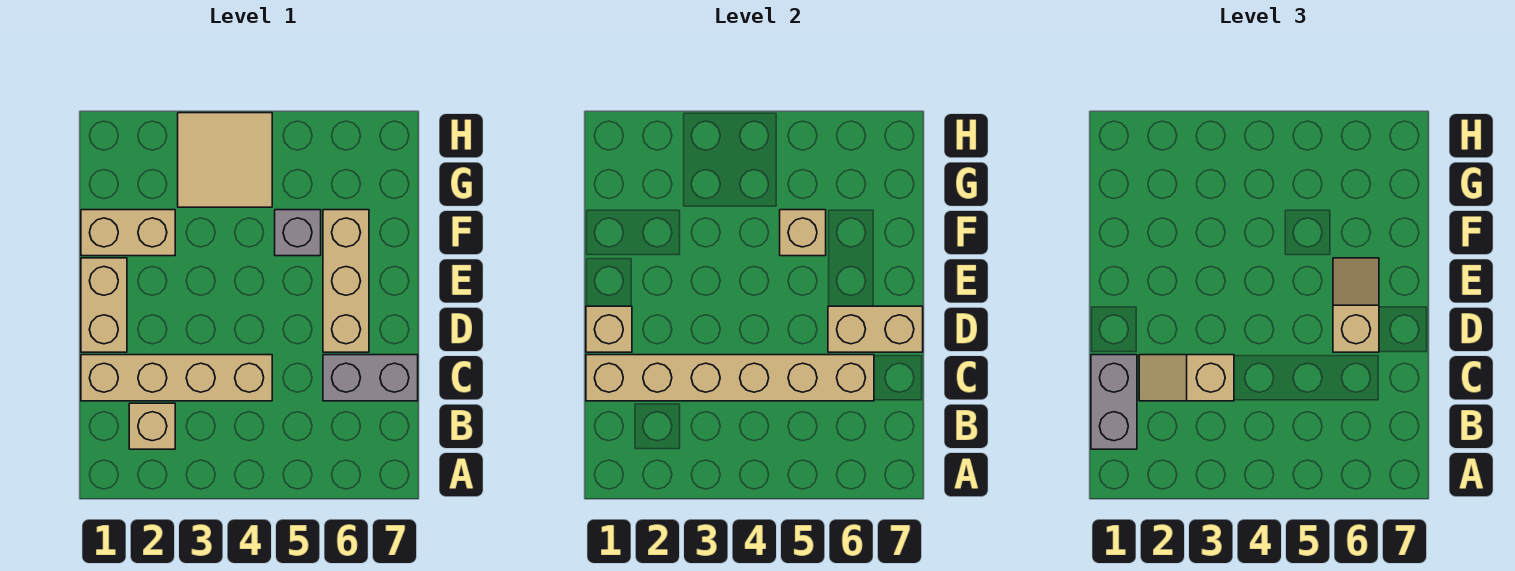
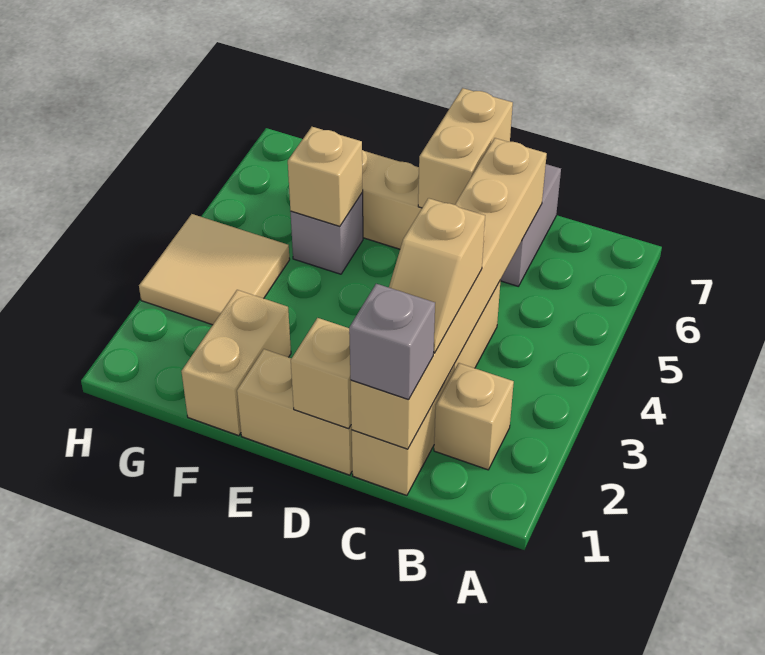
grey brick B1:C1 level 3 -> grey brick C1 level 3
tan slope D6:E6 level 3 top D -> none

